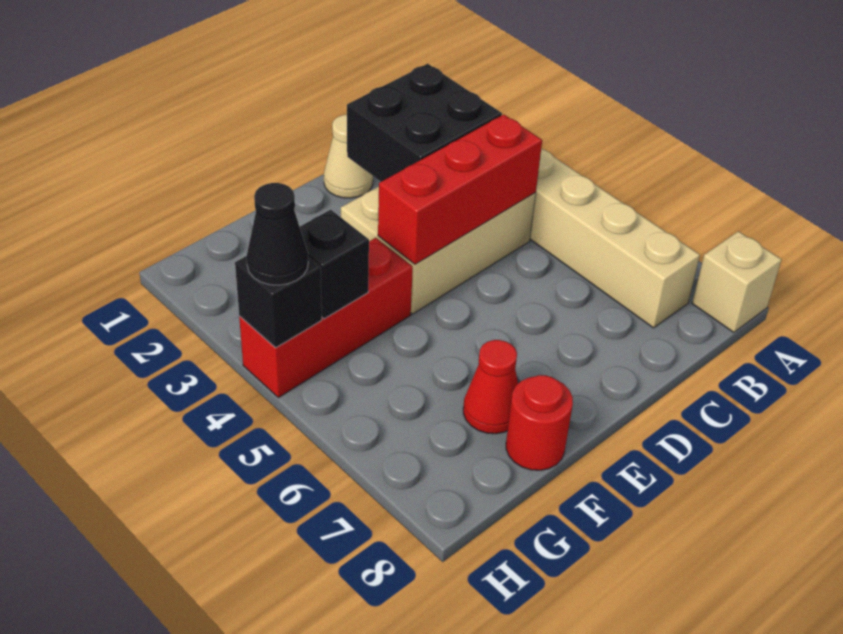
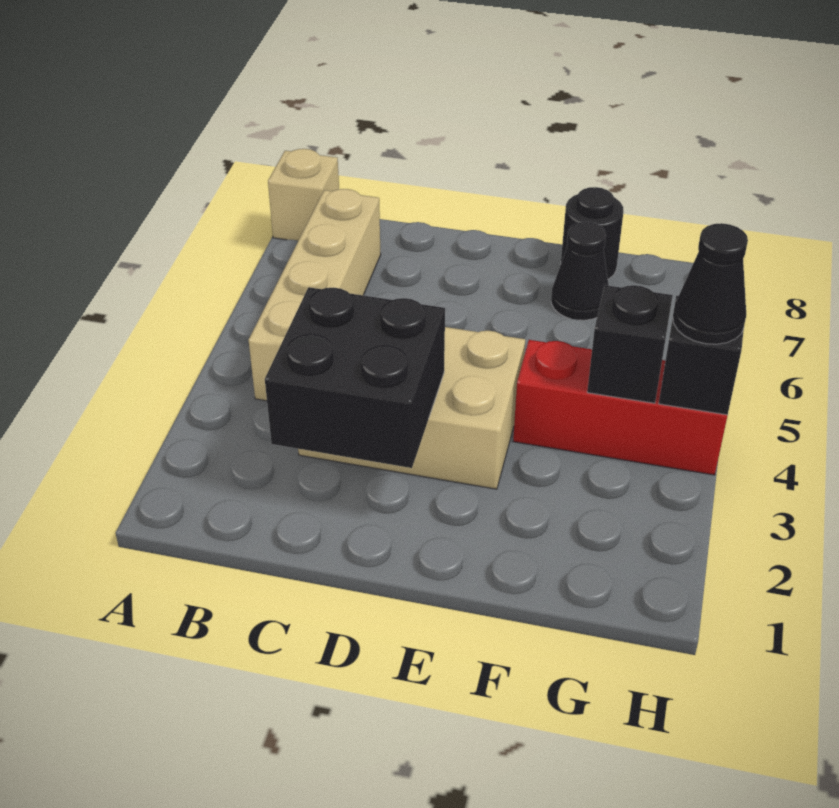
red brick C4:E4 level 2 -> none
tan cone D1 level 1 -> none
red cone F7 level 1 -> black cone F7 level 1
red round brick F8 level 1 -> black round brick F8 level 1

